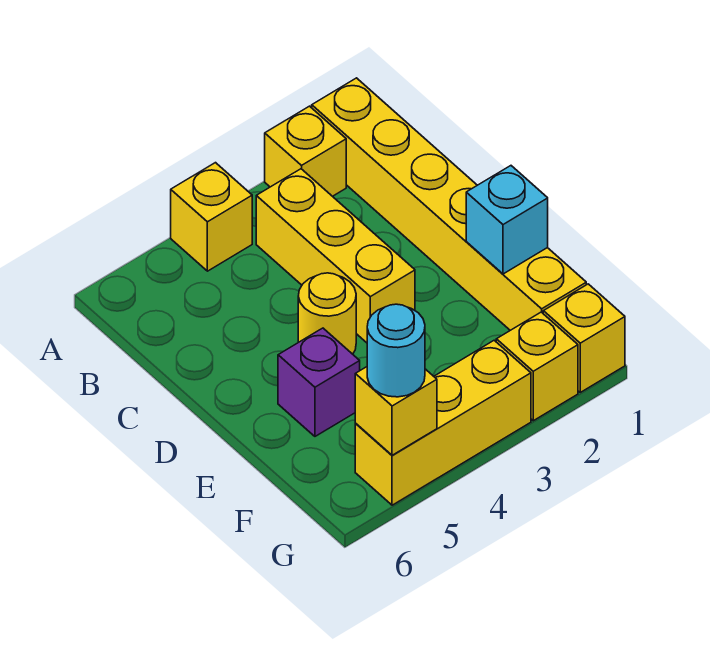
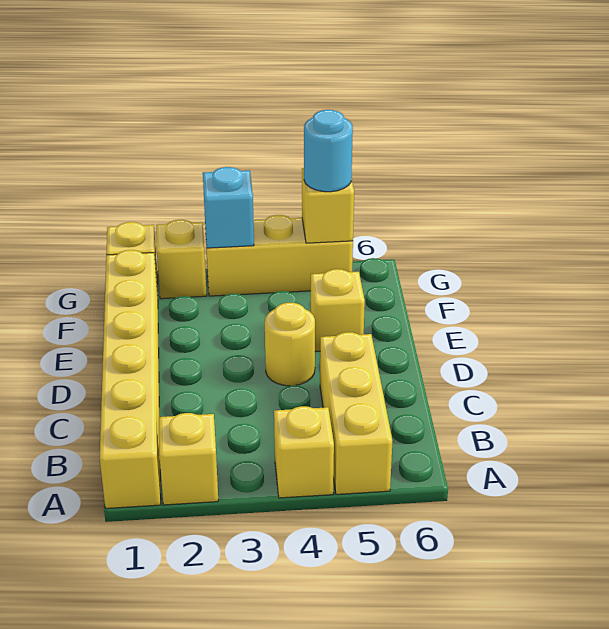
yellow brick B3:D3 level 1 -> yellow brick A5:C5 level 1
cyan brick E1 level 2 -> cyan brick G3 level 2
purple brick E5 level 1 -> yellow brick E5 level 1

